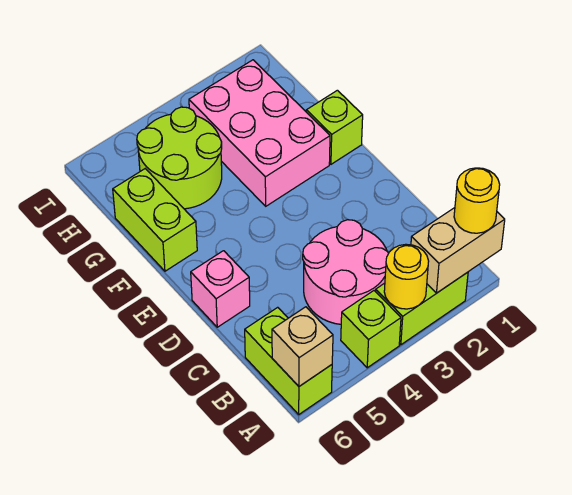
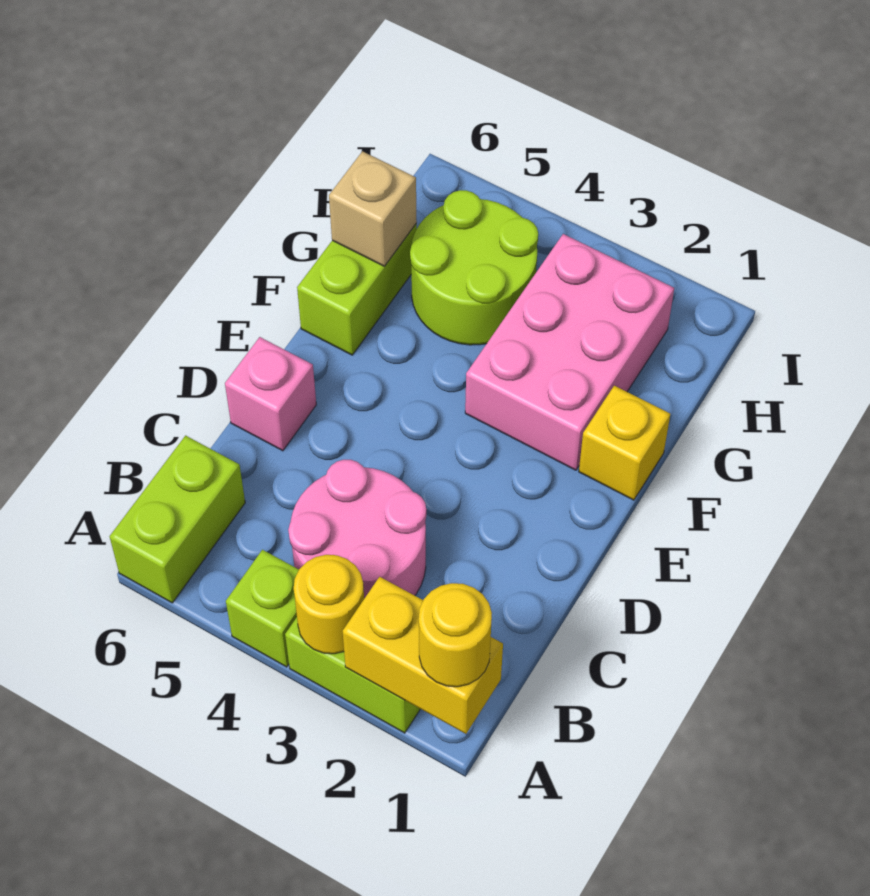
tan brick A1:A2 level 2 -> yellow brick A1:A2 level 2
tan brick A6 level 2 -> tan brick G6 level 2
lime brick F1 level 1 -> yellow brick F1 level 1

